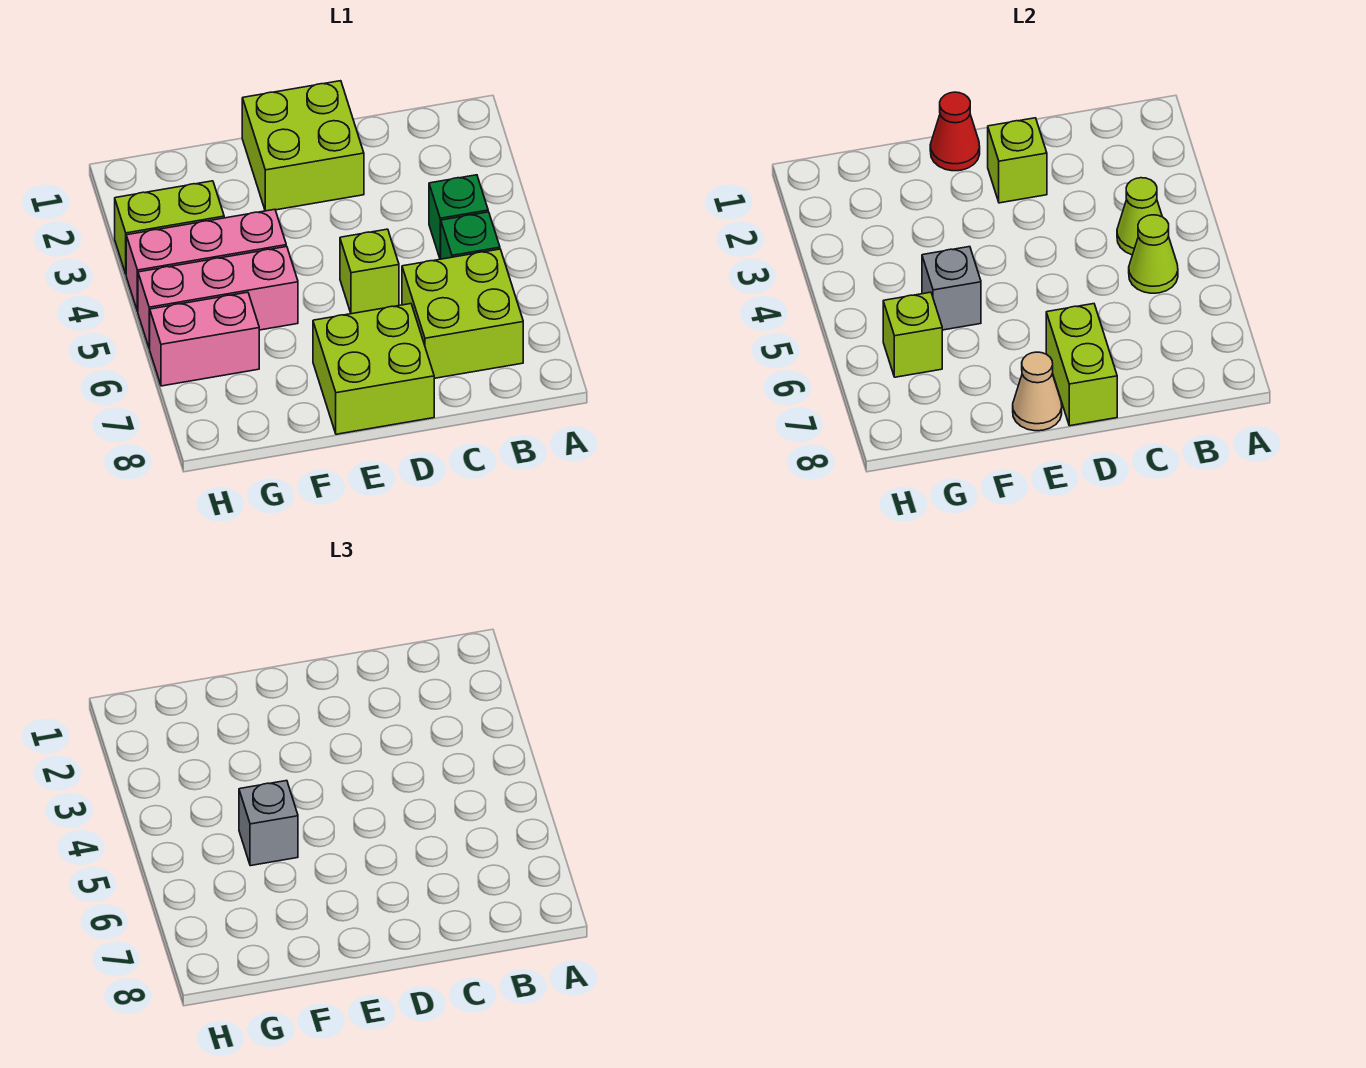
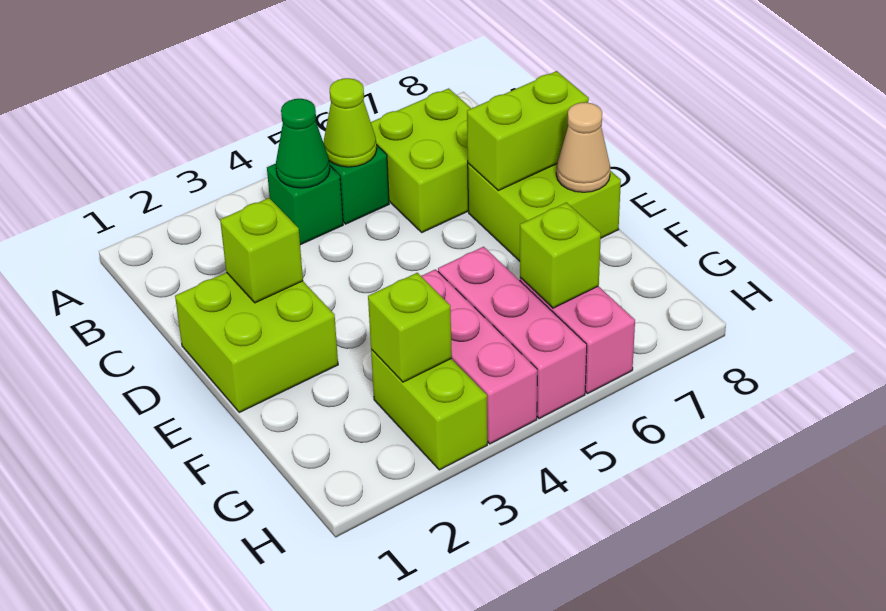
lime cone B4 level 2 -> green cone B4 level 2
lime brick D5 level 1 -> lime brick G3 level 2
red cone E1 level 2 -> none
grey brick F5 level 2 -> none
grey brick F5 level 3 -> none

